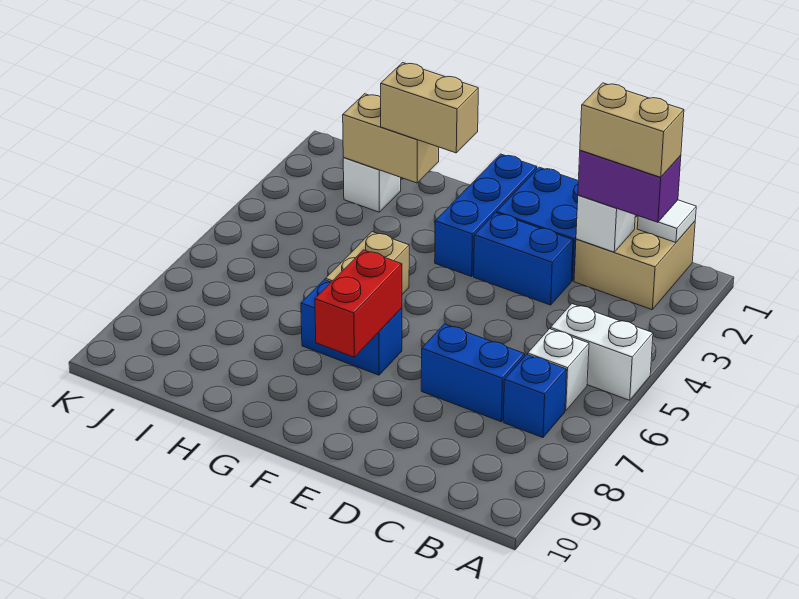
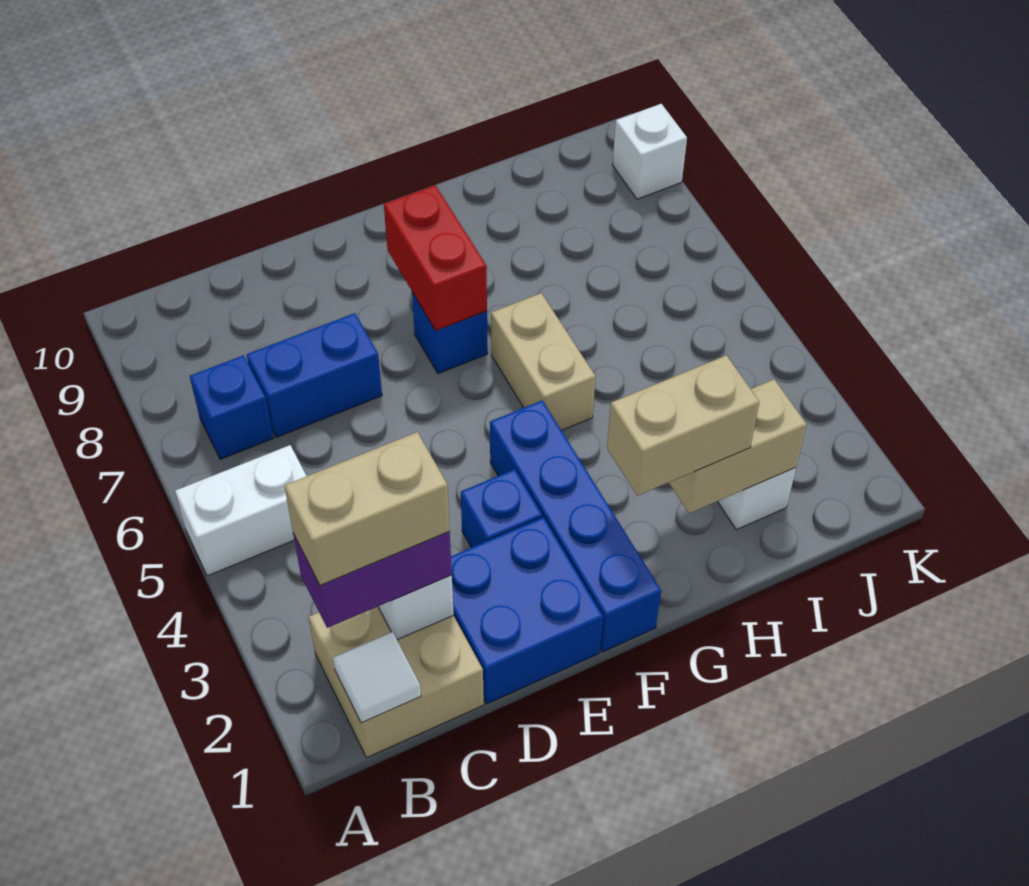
white brick B6 level 1 -> white brick K9 level 1
blue brick D3:E3 level 1 -> blue brick E3 level 1
blue brick F1:F3 level 1 -> blue brick F1:F4 level 1
blue brick F7:G7 level 1 -> blue brick F7 level 1

